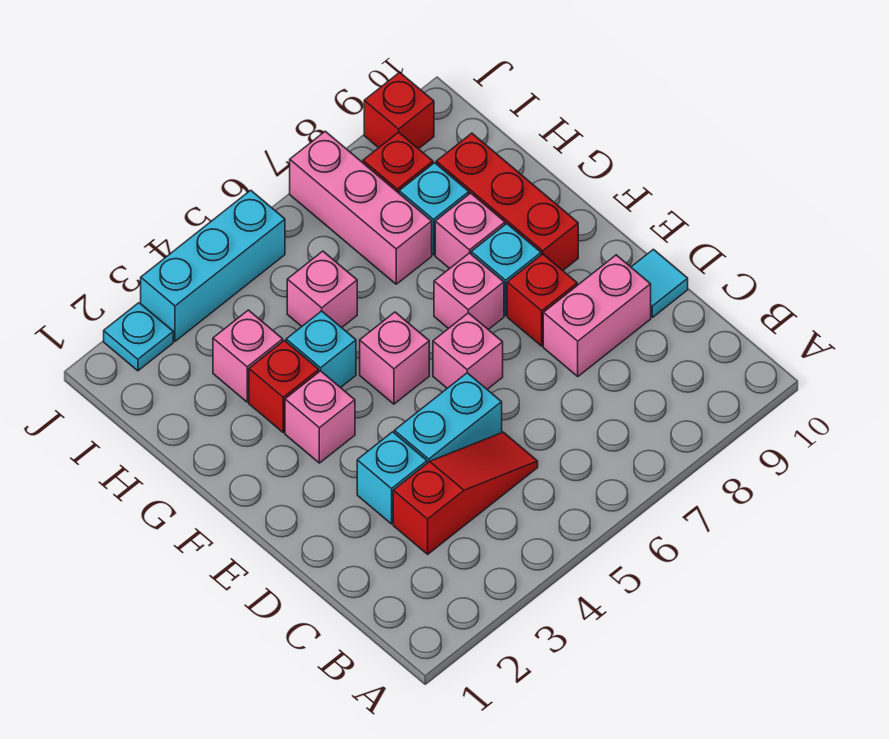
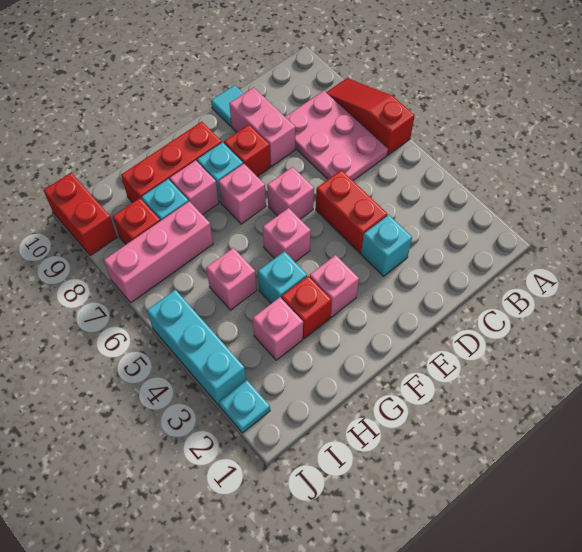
none -> pink plate B6:C8 level 1
red slope C3:C5 level 1 top 3 -> red slope A6:A8 level 1 top 6
cyan brick D4:D5 level 1 -> red brick D4:D5 level 1
red brick J9 level 1 -> red brick J9:J10 level 1

